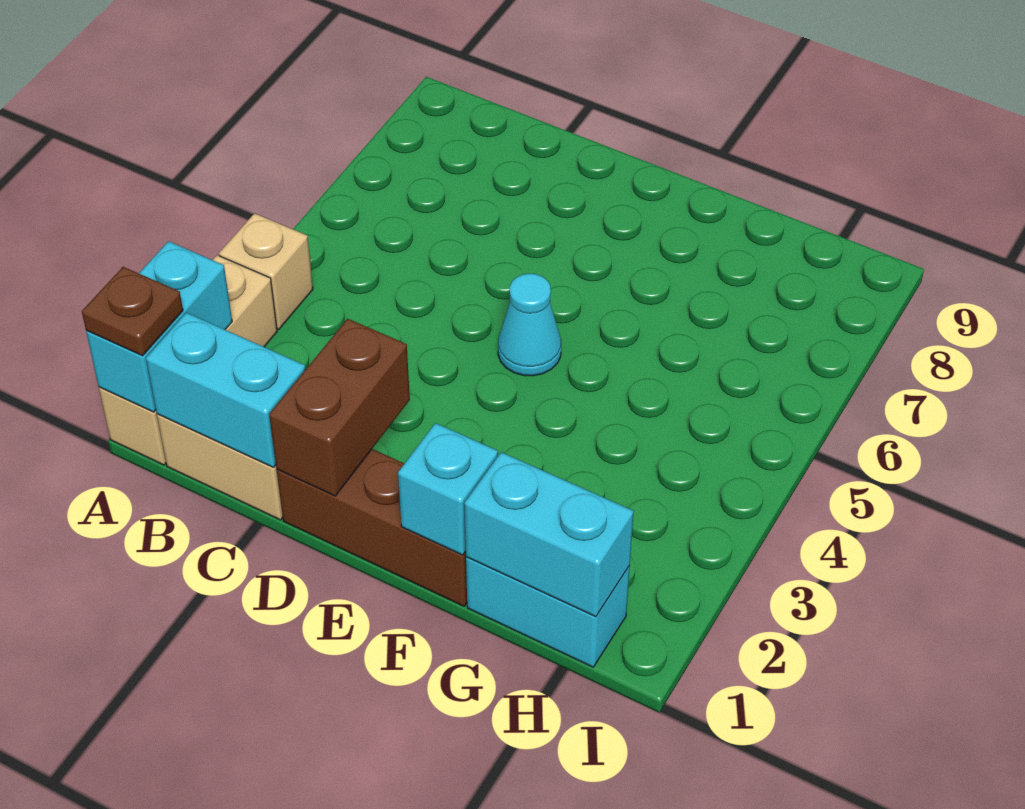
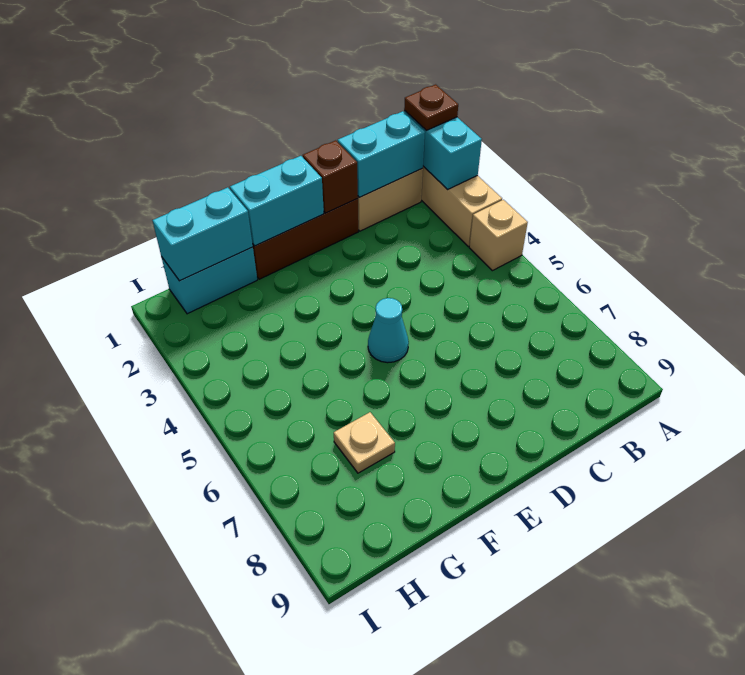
brown brick D1:D2 level 2 -> brown brick D1 level 2
cyan brick F1 level 2 -> cyan brick E1:F1 level 2
none -> tan plate G7 level 1

